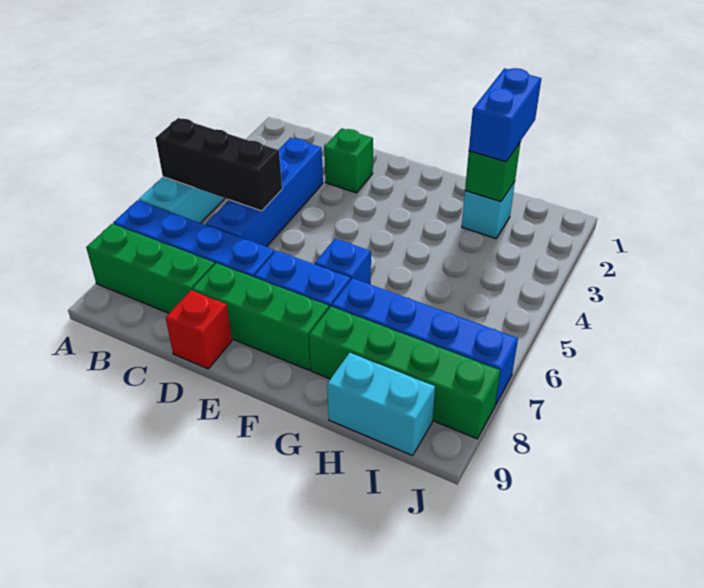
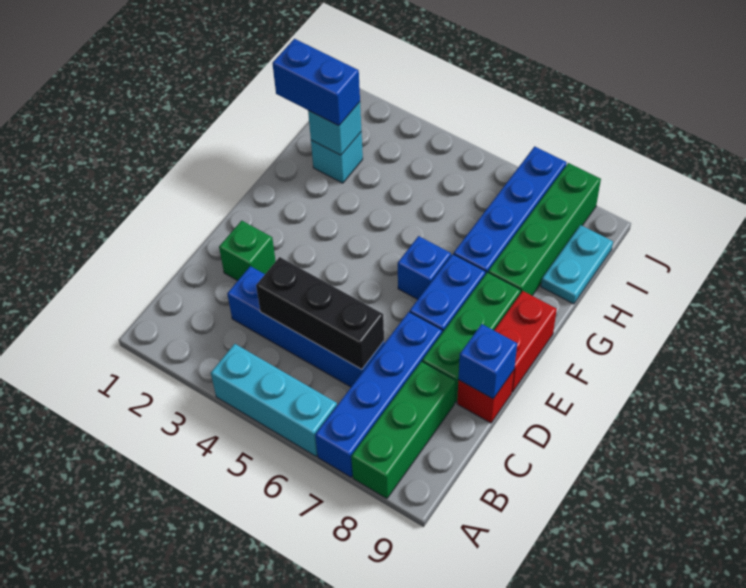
black brick A5:C5 level 2 -> black brick C4:C6 level 2
none -> blue brick D9 level 2
none -> red brick E9:F9 level 1
green brick H2 level 2 -> cyan brick H2 level 2
cyan brick H9:I9 level 1 -> cyan plate H9:I9 level 1

